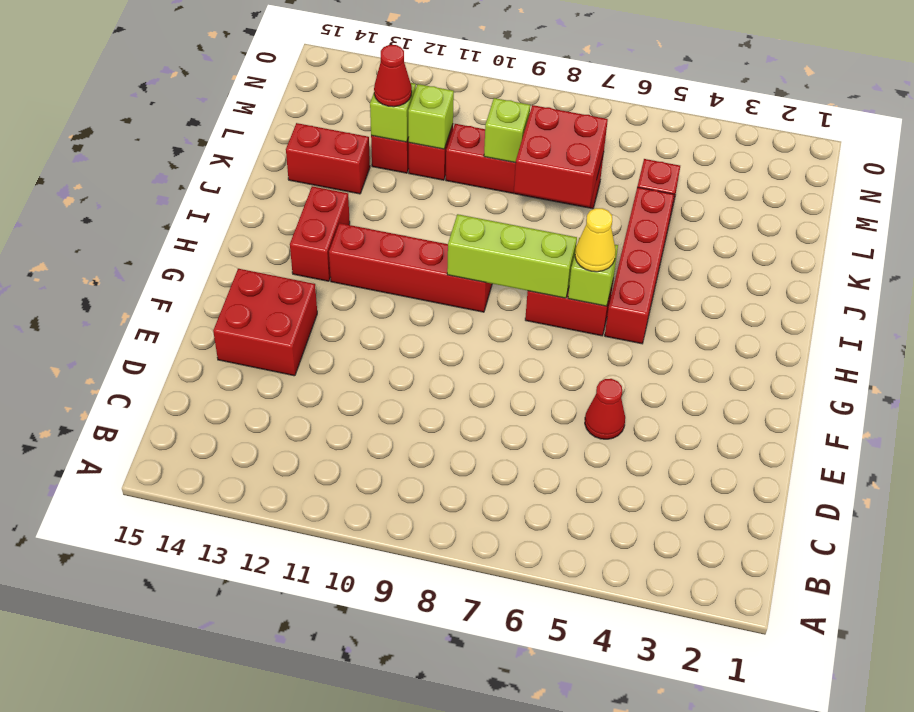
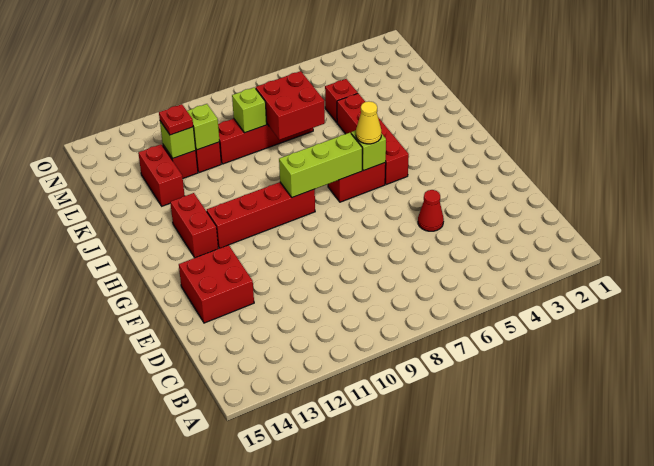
red brick K13:K14 level 1 -> red brick K13:L13 level 1
red cone L12 level 3 -> red plate L12 level 3

